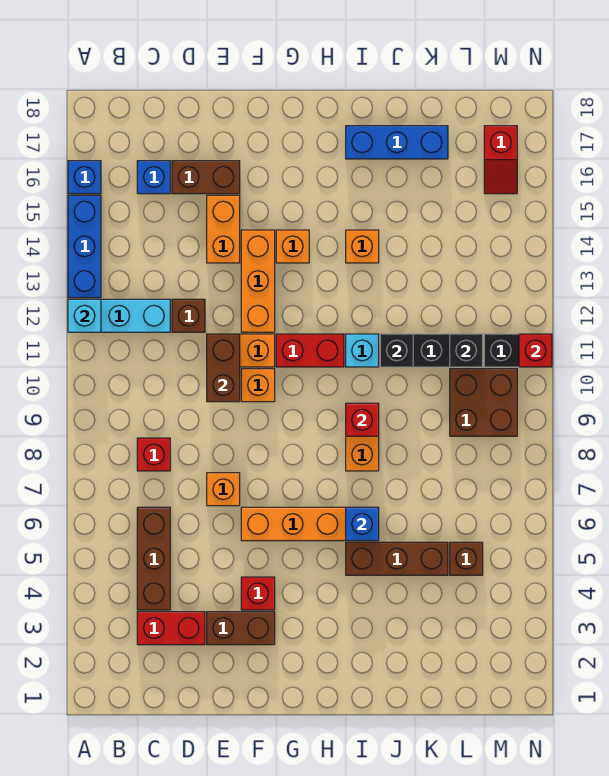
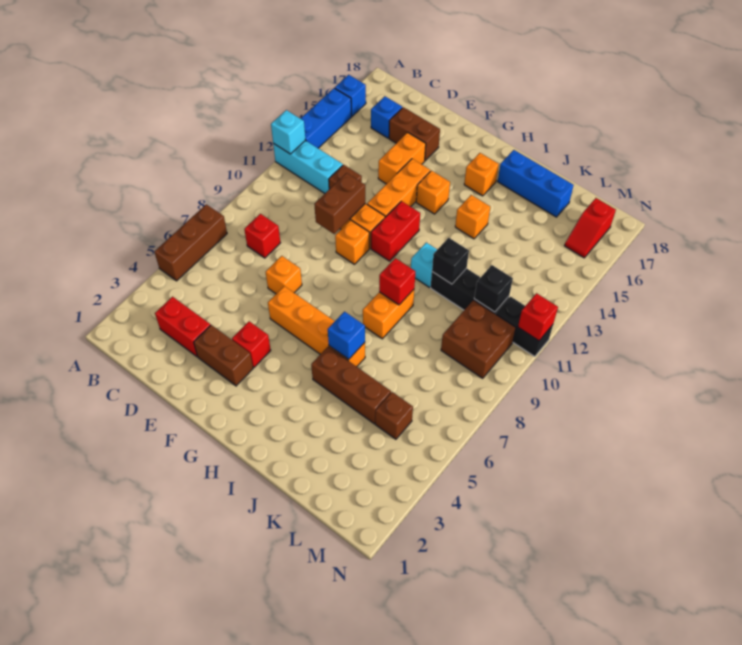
brown brick C4:C6 level 1 -> brown brick A5:A7 level 1
red brick G11:H11 level 1 -> red brick G11:G12 level 1
none -> orange brick H16 level 1

